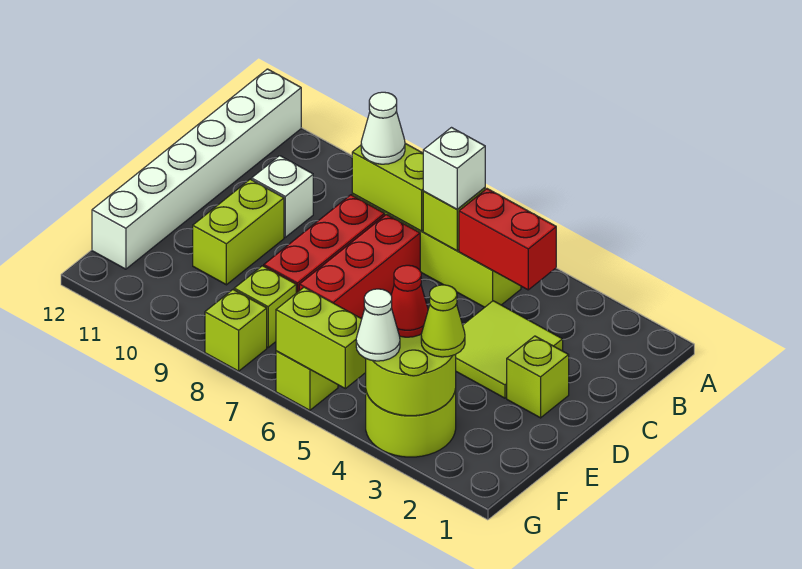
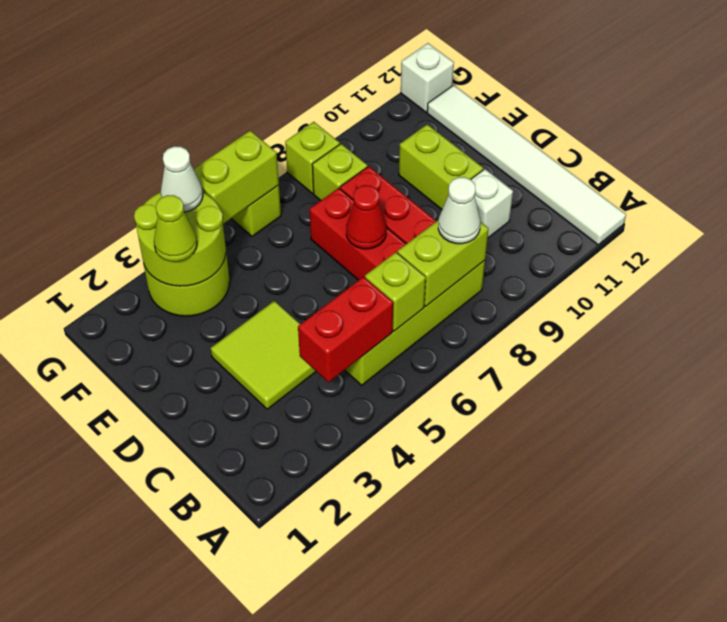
white brick A12:F12 level 1 -> white tile A12:F12 level 1
white brick B6 level 3 -> white brick G12 level 1
lime brick D2 level 1 -> none
red cone F4 level 3 -> red cone D7 level 2

